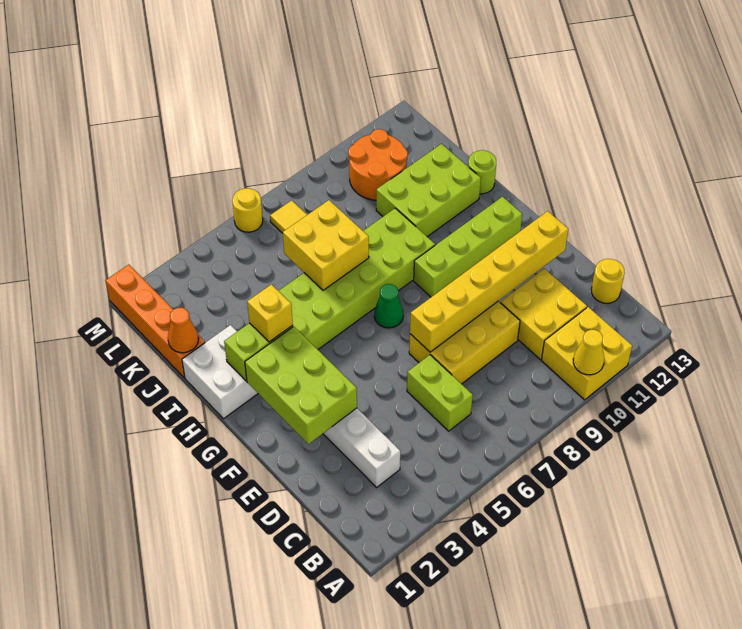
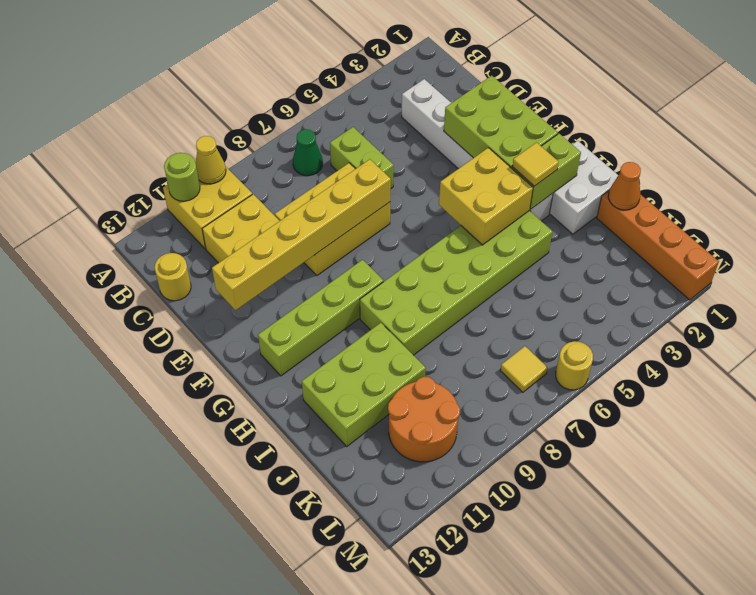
green cone G7 level 1 -> green cone B7 level 1
yellow brick H3 level 3 -> yellow tile H3 level 3
yellow brick I6:J7 level 2 -> yellow brick G4:H5 level 2
lime round brick I13 level 1 -> lime round brick A11 level 2

